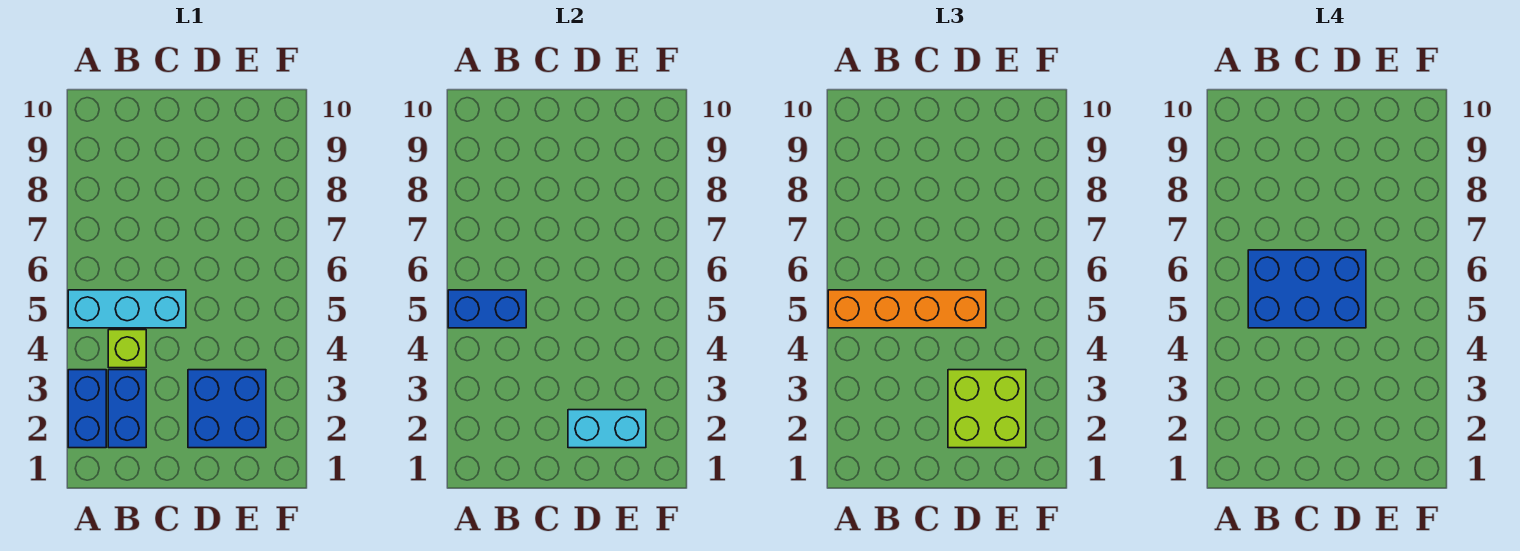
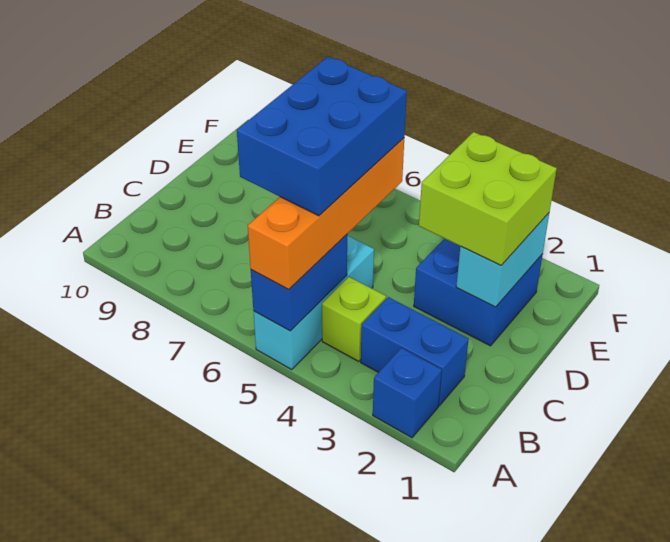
blue brick A2:A3 level 1 -> blue brick A2 level 1

